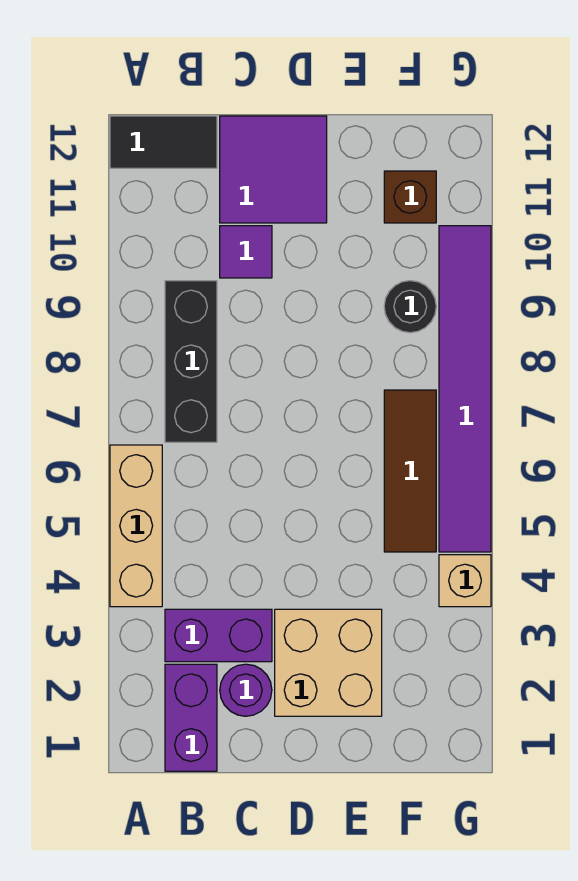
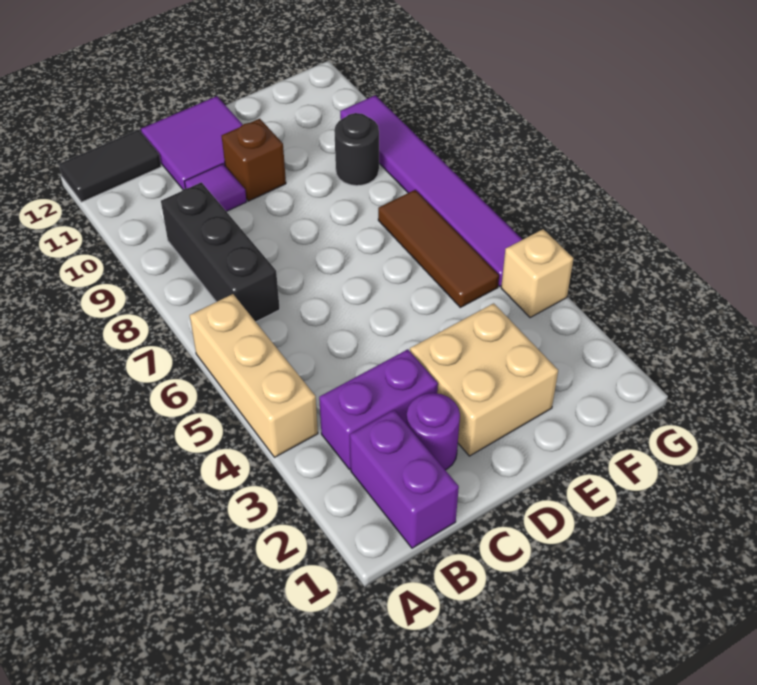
brown brick F11 level 1 -> brown brick D10 level 1

